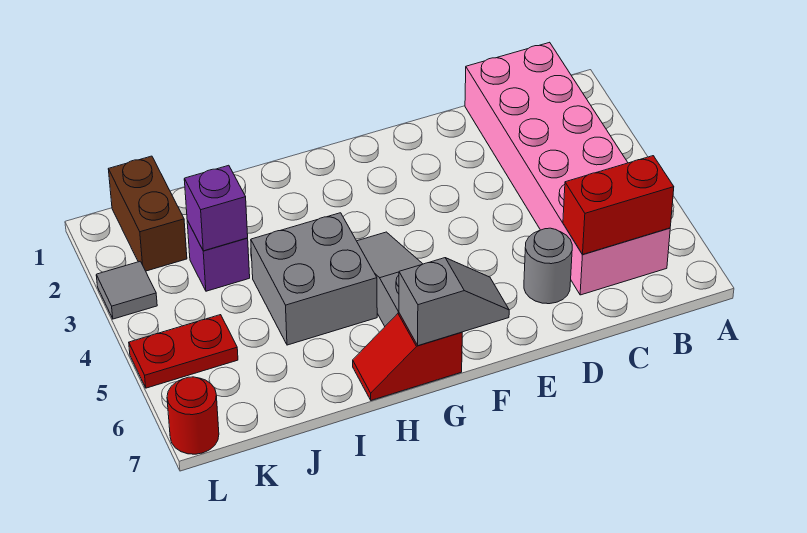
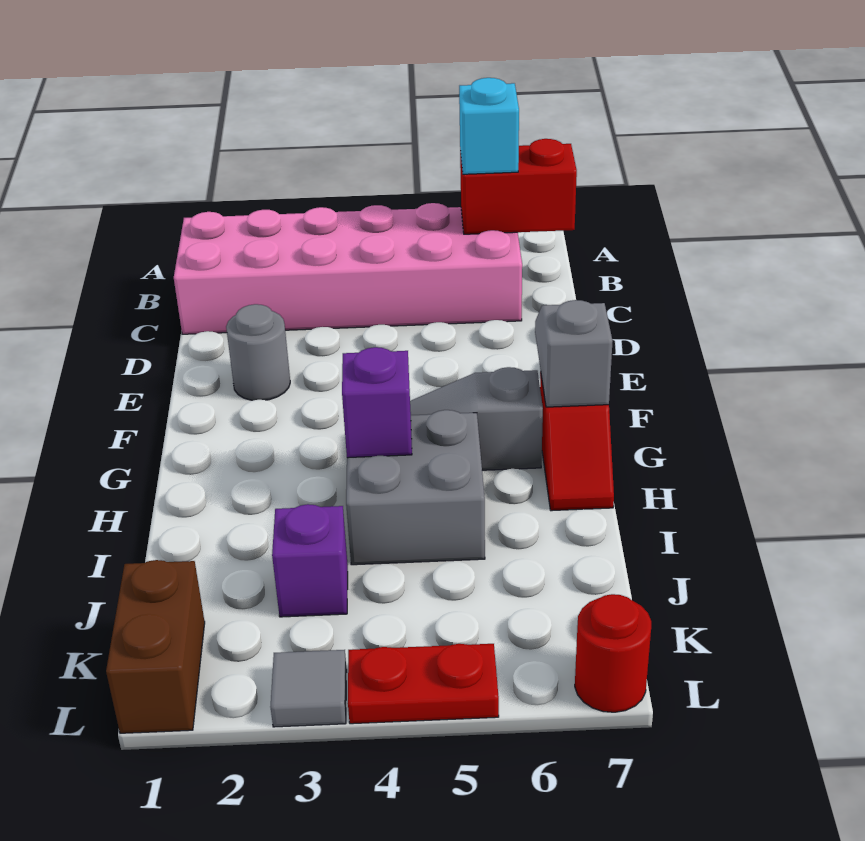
red brick B6:C6 level 2 -> red brick B6:B7 level 2
none -> cyan brick B6 level 3
grey round brick D6 level 1 -> grey round brick E2 level 1
purple brick J3 level 2 -> purple brick H4 level 2
brown brick K1:K2 level 1 -> brown brick K1:L1 level 1
red plate K5:L5 level 1 -> red plate L4:L5 level 1

